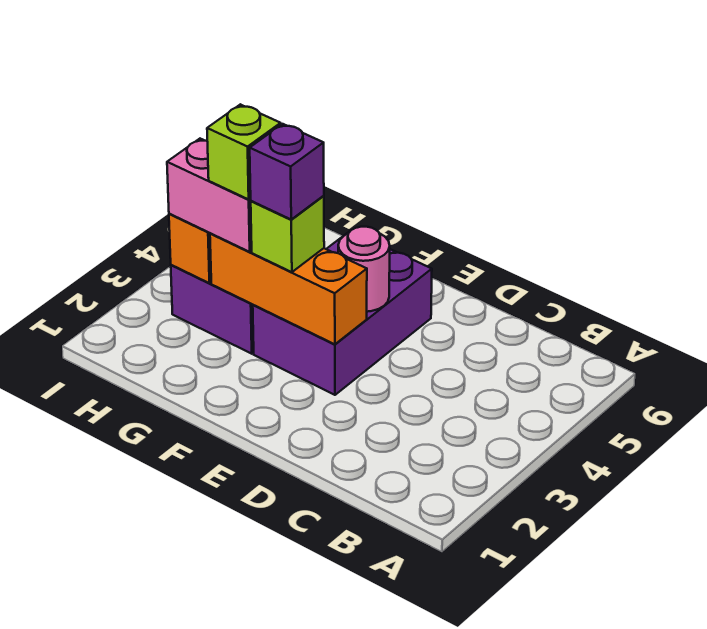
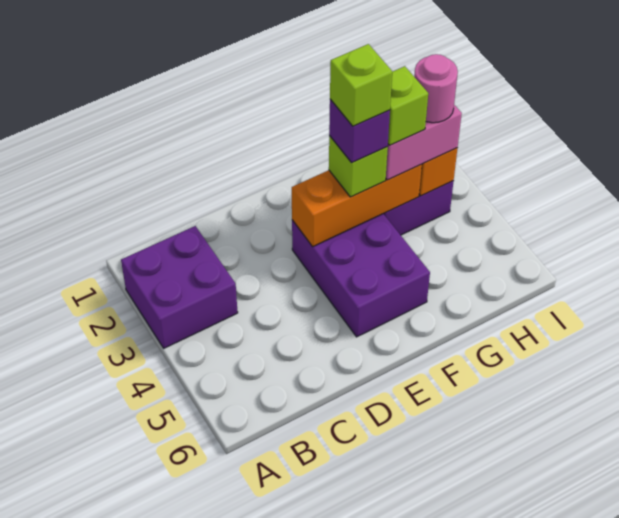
none -> purple brick A2:B3 level 1
pink round brick E4 level 2 -> pink round brick H3 level 4
none -> lime brick F3 level 5

